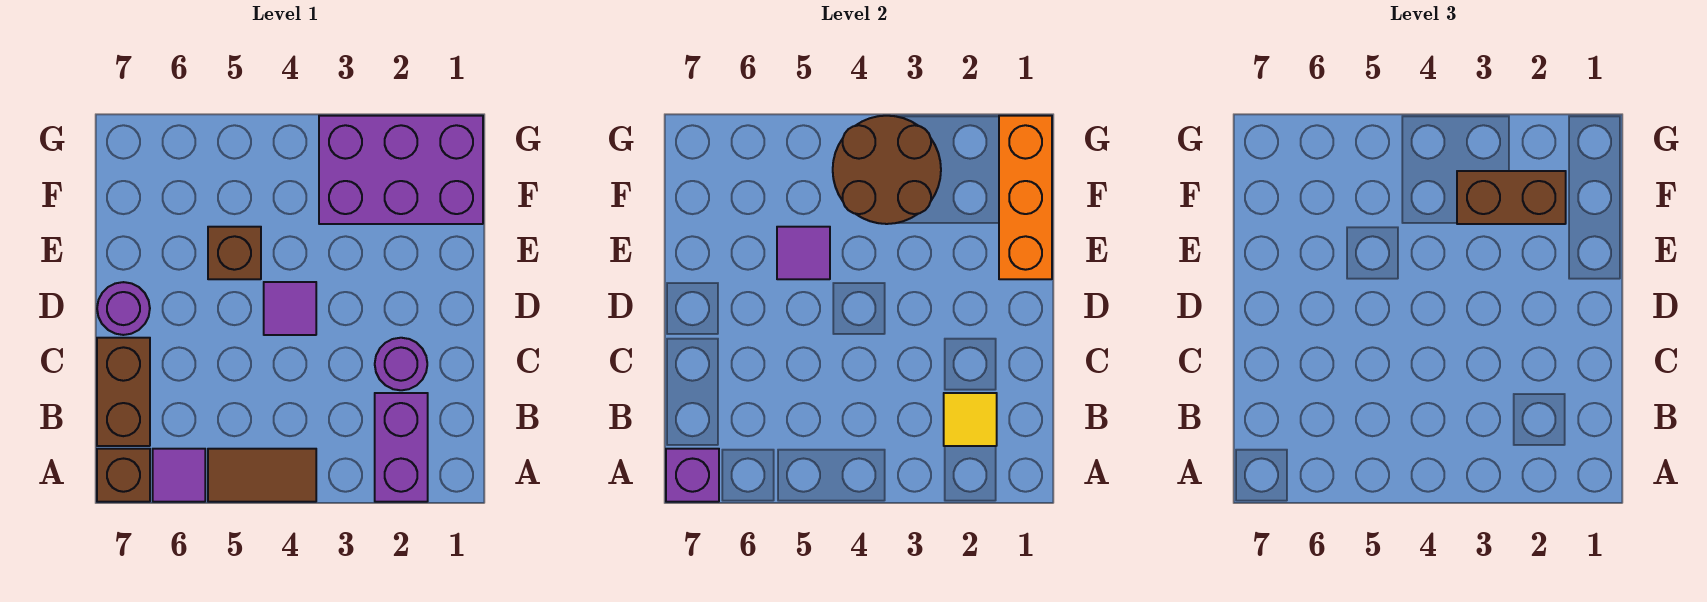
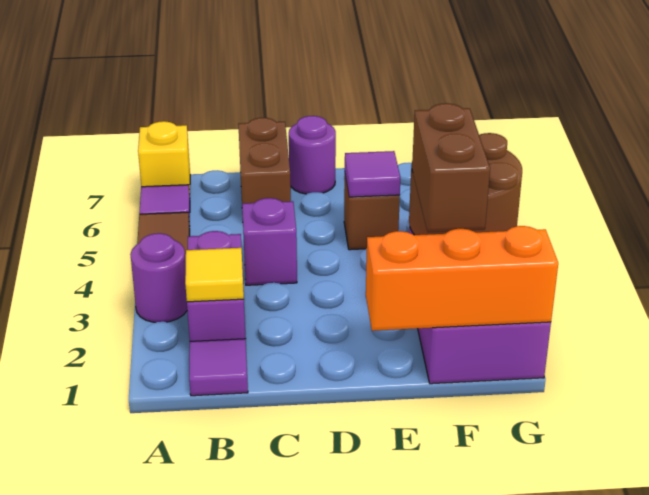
purple brick A2:B2 level 1 -> purple brick B2:B3 level 1
brown brick A7 level 1 -> yellow brick A7 level 1
purple brick A7 level 2 -> purple brick C4 level 1
brown brick B7:C7 level 1 -> brown brick C6:C7 level 1
purple round brick C2 level 1 -> purple round brick A3 level 1
purple tile D4 level 1 -> purple tile B1 level 1

